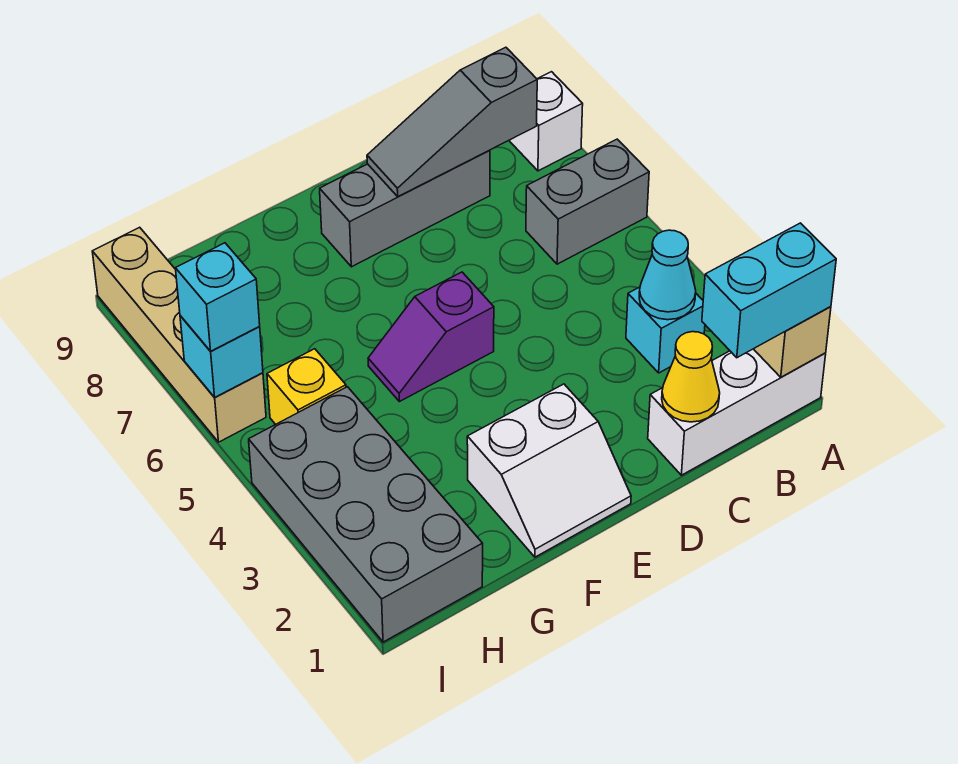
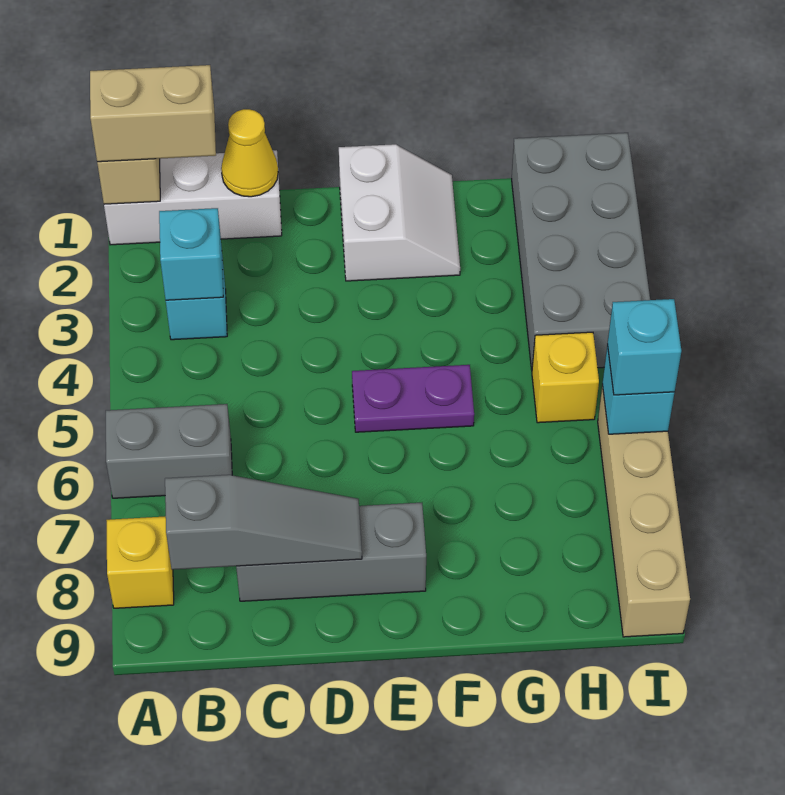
cyan brick A1:B1 level 3 -> tan brick A1:B1 level 3
white brick A8 level 1 -> yellow brick A8 level 1
cyan cone B3 level 2 -> cyan brick B3 level 2
white slope E1:F2 level 1 top 2 -> white slope E1:F2 level 1 top E
purple slope E5:F5 level 1 top E -> purple plate E5:F5 level 1

